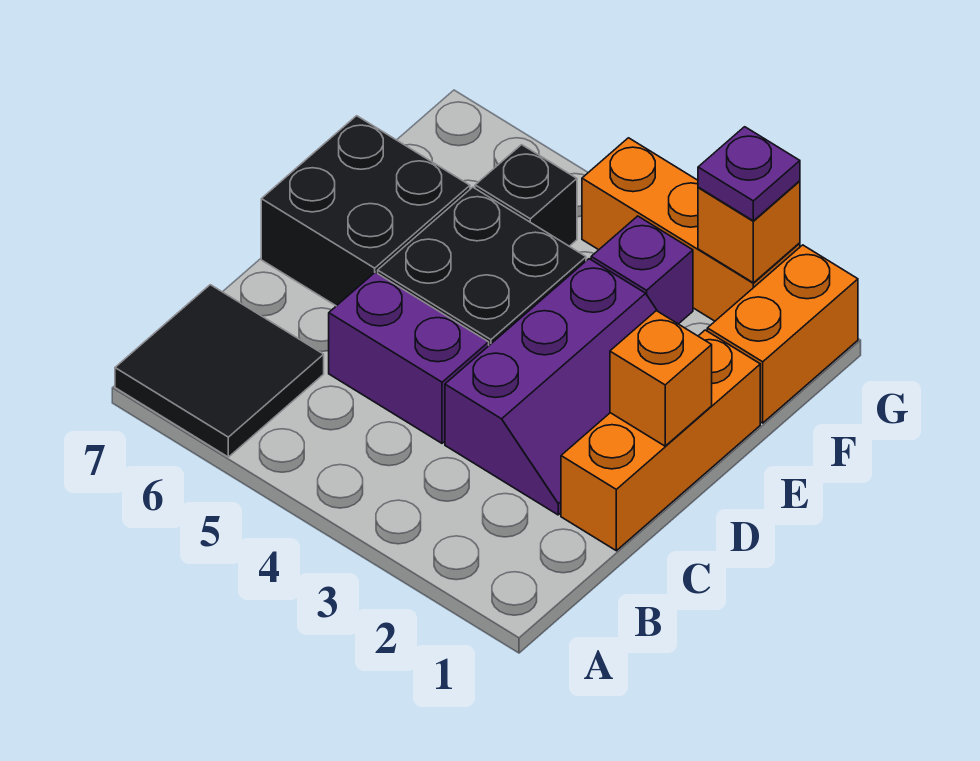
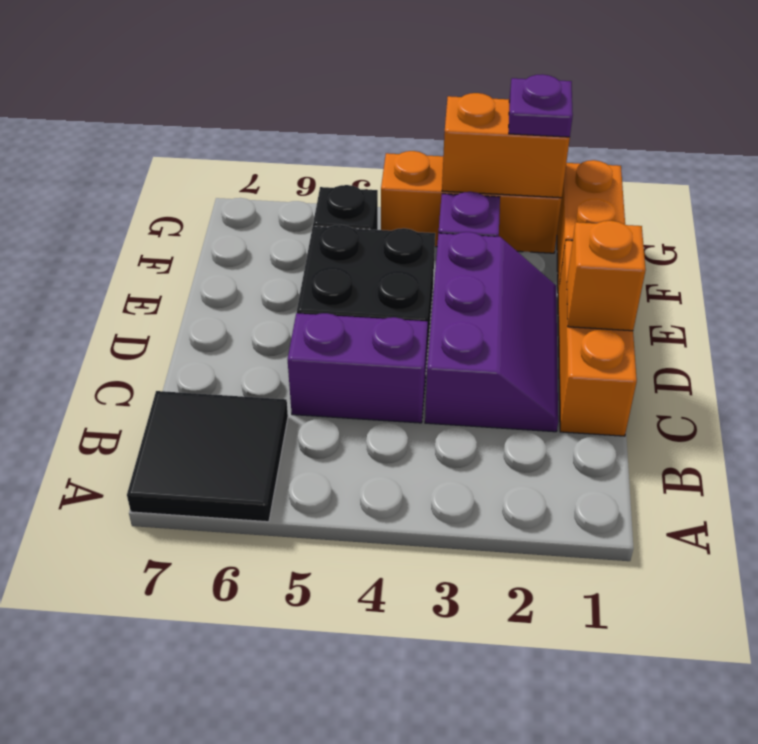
black brick D6:E7 level 1 -> none
orange brick G2 level 2 -> orange brick G2:G3 level 2

